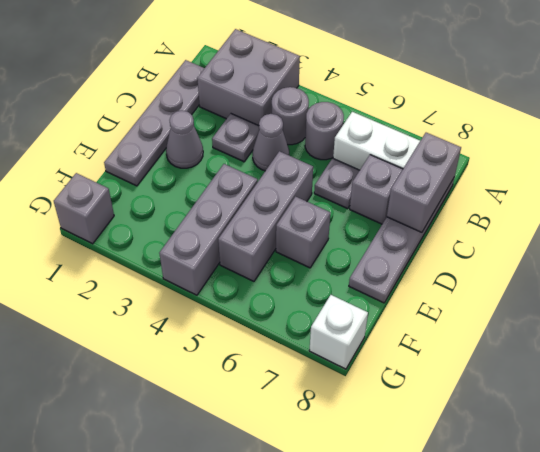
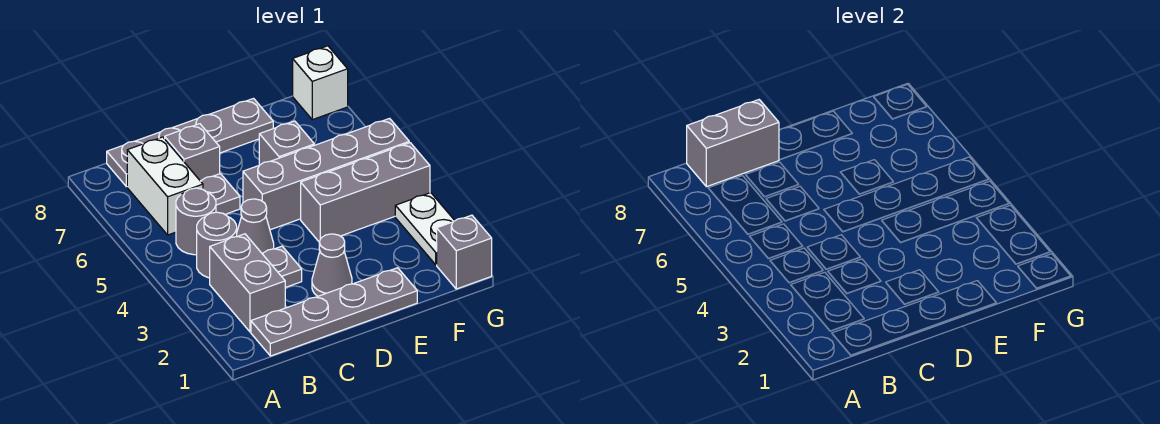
grey brick A2:B3 level 1 -> grey brick B2:B3 level 1
grey brick D5:F5 level 1 -> grey brick D5:G5 level 1
none -> white plate G2:G3 level 1

